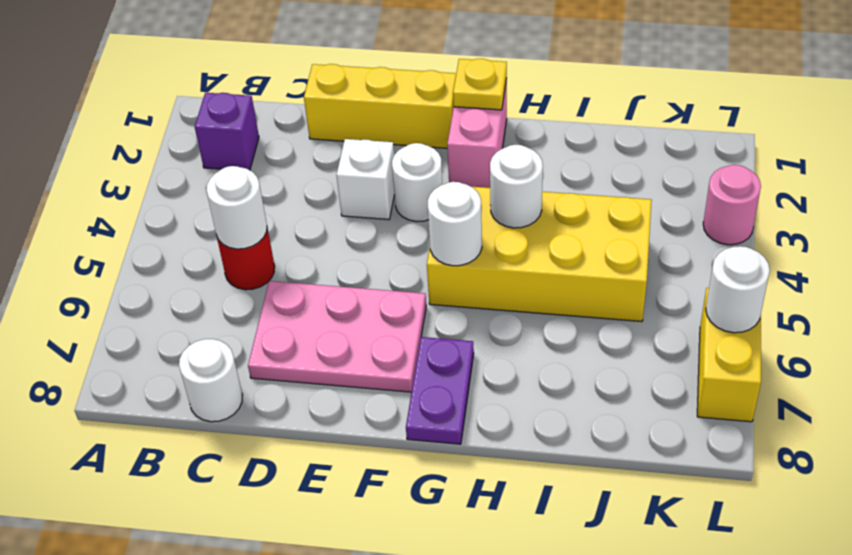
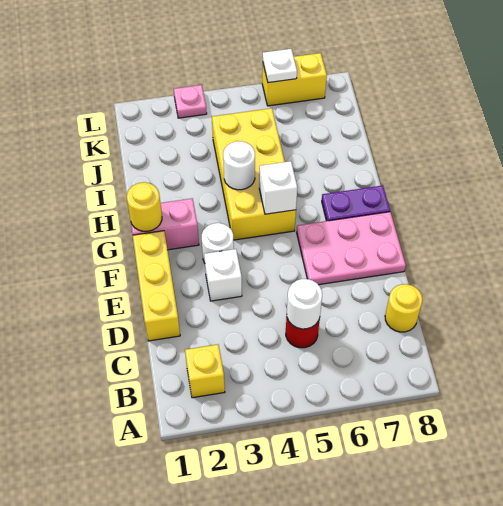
purple brick B2 level 1 -> yellow brick B2 level 1
white round brick C8 level 1 -> yellow round brick C8 level 1
pink plate D6:F7 level 1 -> pink plate E6:F8 level 1
yellow plate G1 level 2 -> yellow round brick G1 level 2
white round brick G5 level 2 -> white brick G5 level 2
pink round brick L3 level 1 -> pink plate L3 level 1
white round brick L6 level 2 -> white plate L6 level 2

